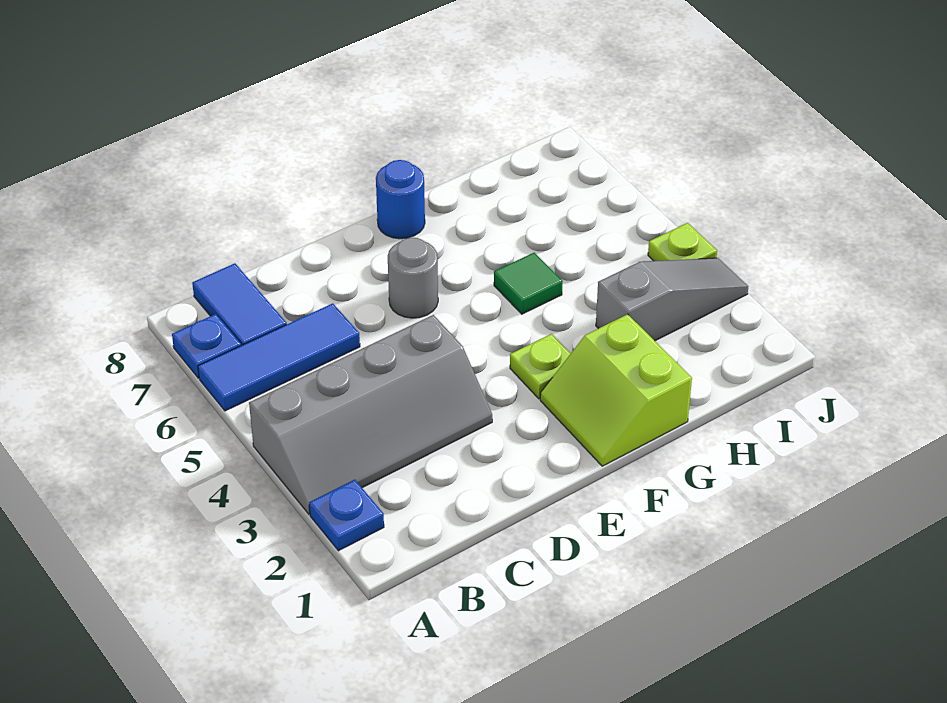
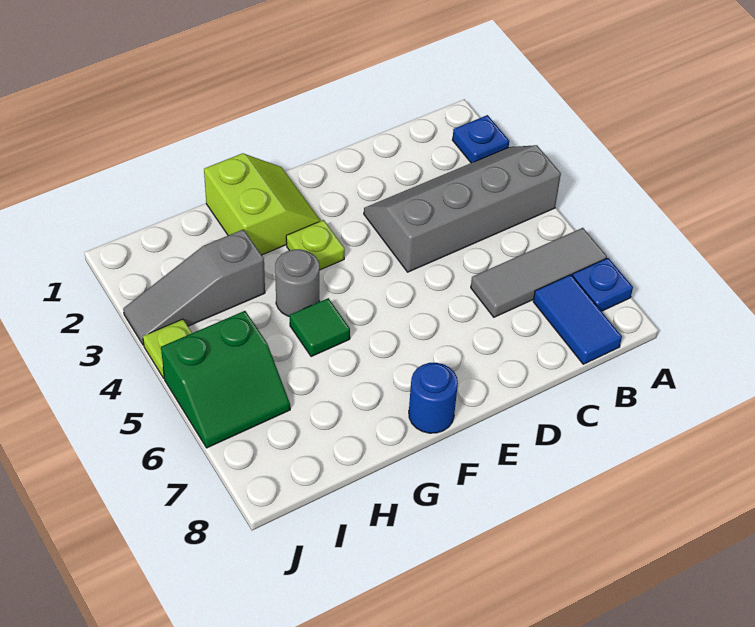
blue tile A6:C6 level 1 -> grey tile A6:C6 level 1
grey round brick E6 level 1 -> grey round brick G4 level 1
none -> green slope I5:J6 level 1 top 5

